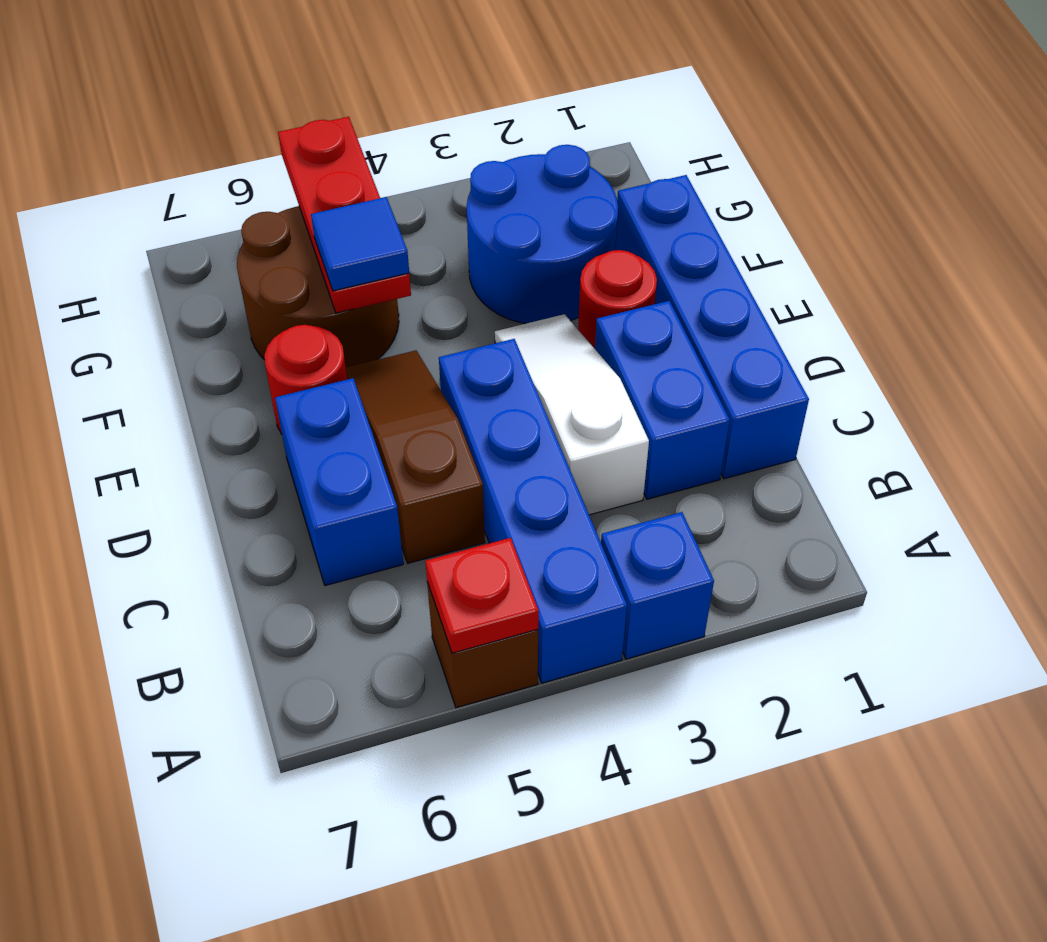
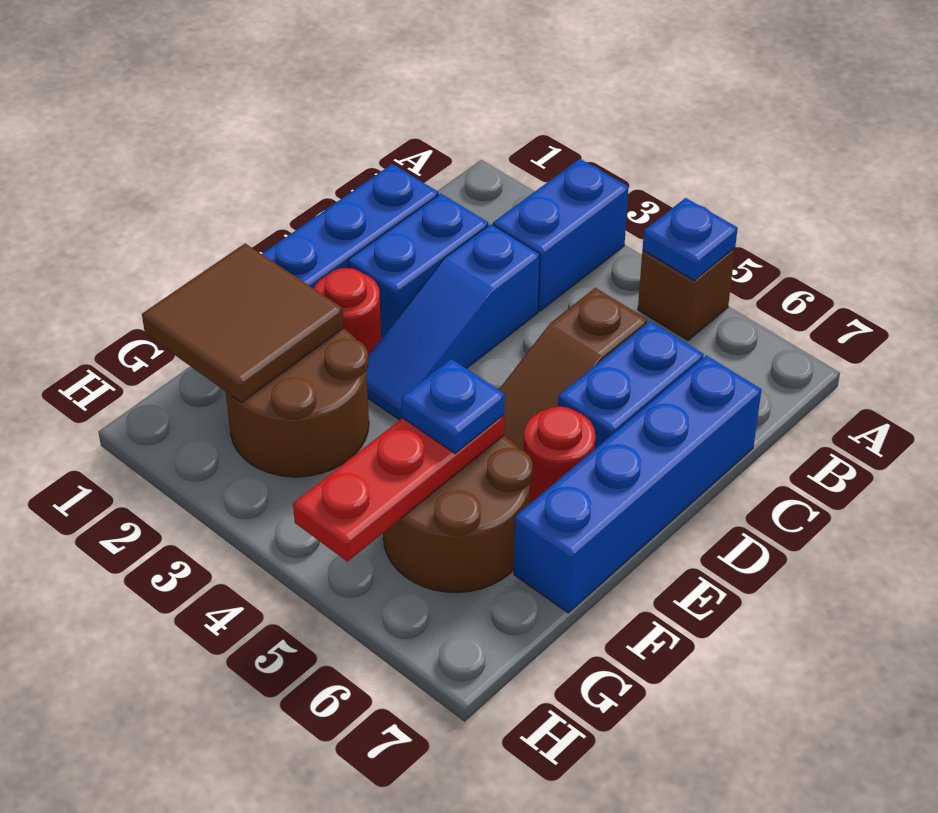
blue brick A3 level 1 -> blue brick A3:B3 level 1
blue brick A4:D4 level 1 -> blue brick C7:F7 level 1
red plate A5 level 2 -> blue plate A5 level 2
white slope C3:E3 level 1 top C -> blue slope C3:E3 level 1 top C
none -> brown tile F1:G2 level 2
blue round brick F2:G3 level 1 -> brown round brick F2:G3 level 1
blue tile F5 level 3 -> blue plate F5 level 3

